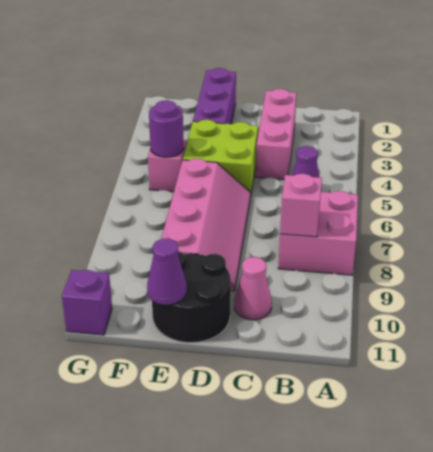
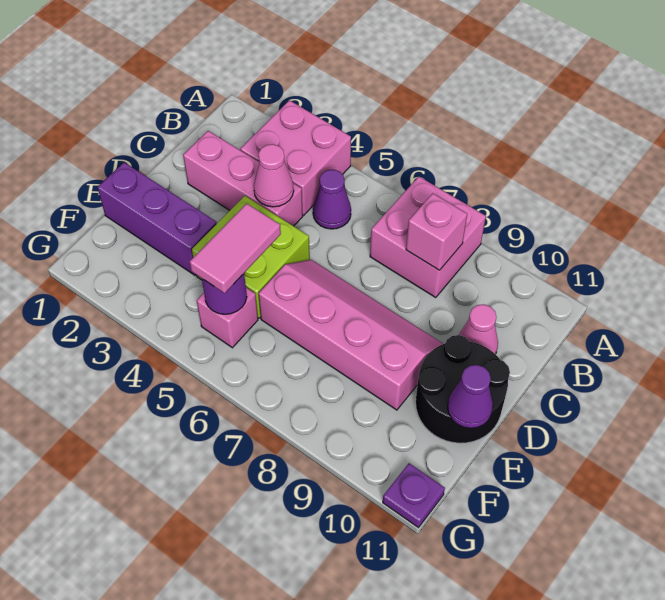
none -> pink brick A3:B4 level 1
none -> pink cone C4 level 2
none -> pink tile E5:F5 level 3
purple brick G11 level 1 -> purple plate G11 level 1

